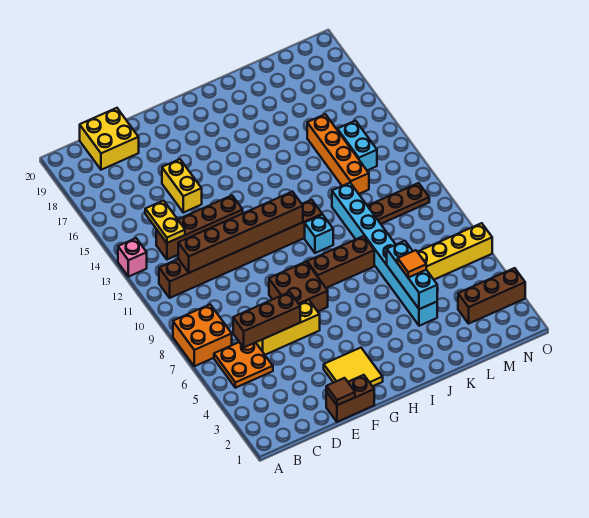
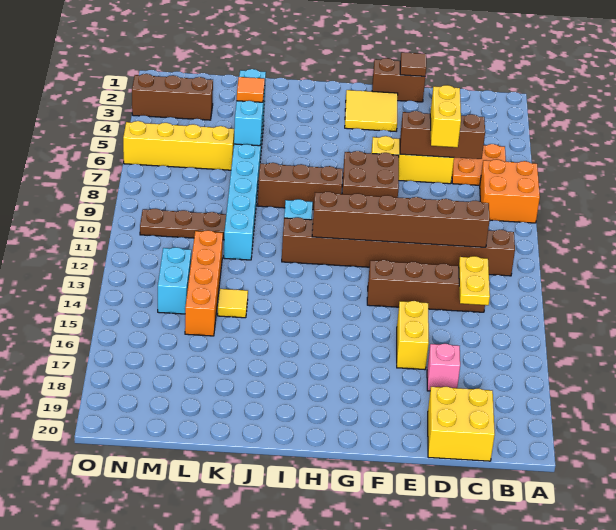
pink brick A13 level 1 -> pink brick D17 level 1
none -> yellow brick D6:D7 level 3
none -> yellow tile K14 level 1

